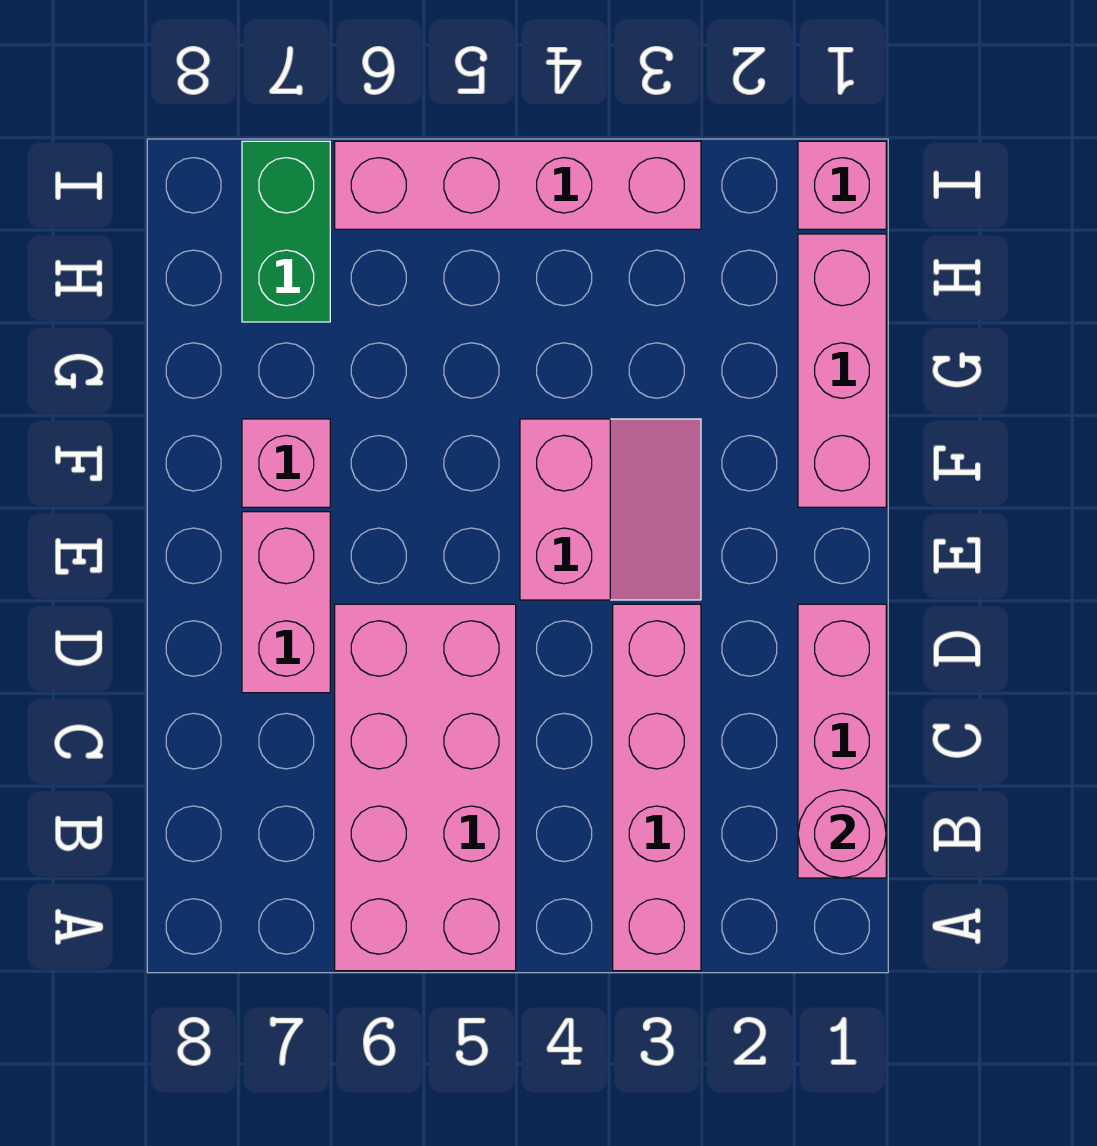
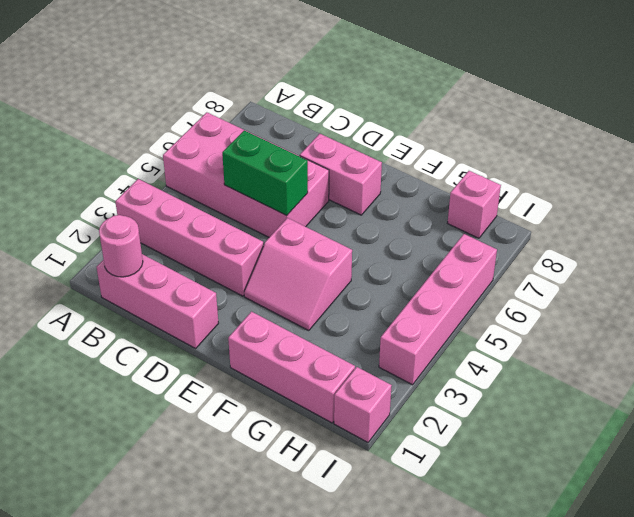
pink brick F7 level 1 -> pink brick H8 level 1
green brick H7:I7 level 1 -> green brick C5:D5 level 2

